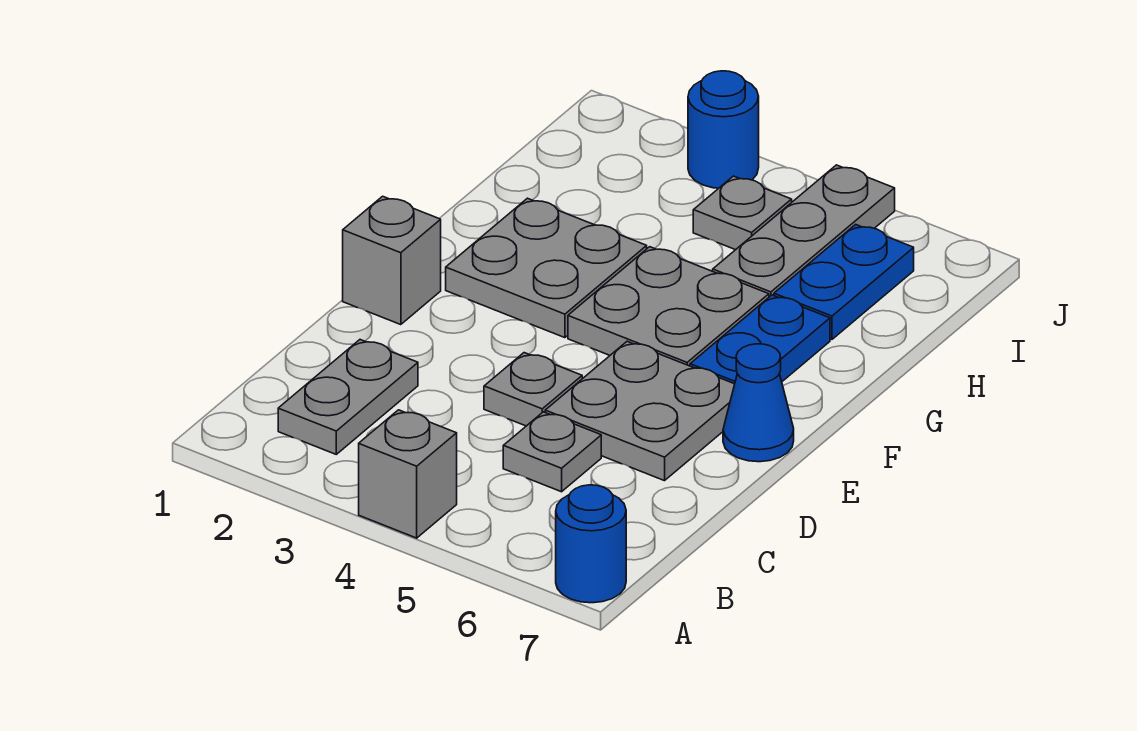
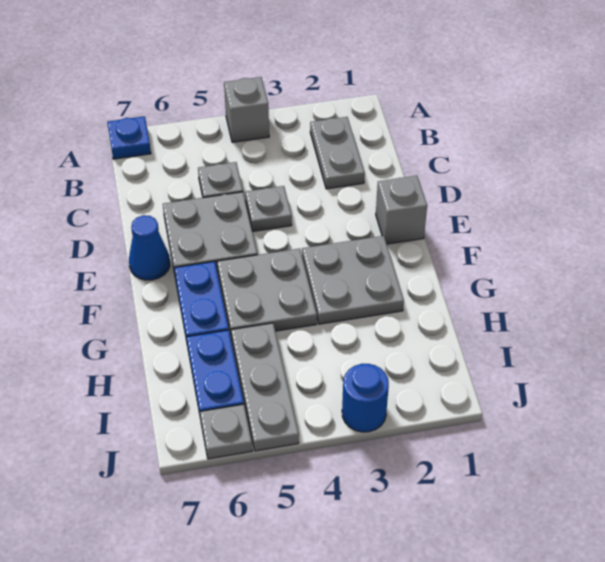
blue round brick A7 level 1 -> blue plate A7 level 1
grey plate I4 level 1 -> grey plate J6 level 1

